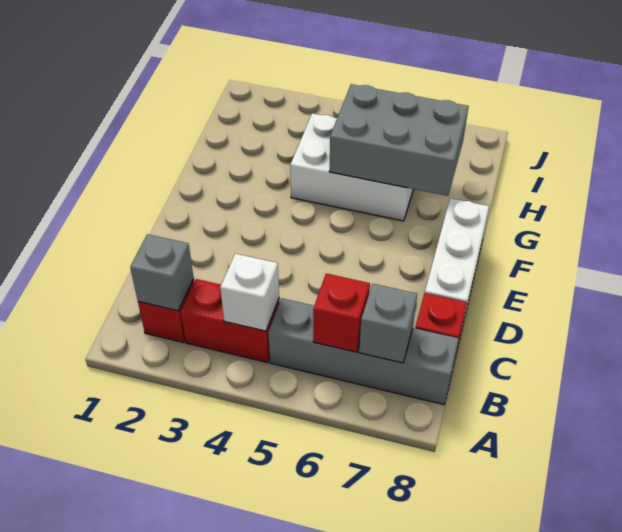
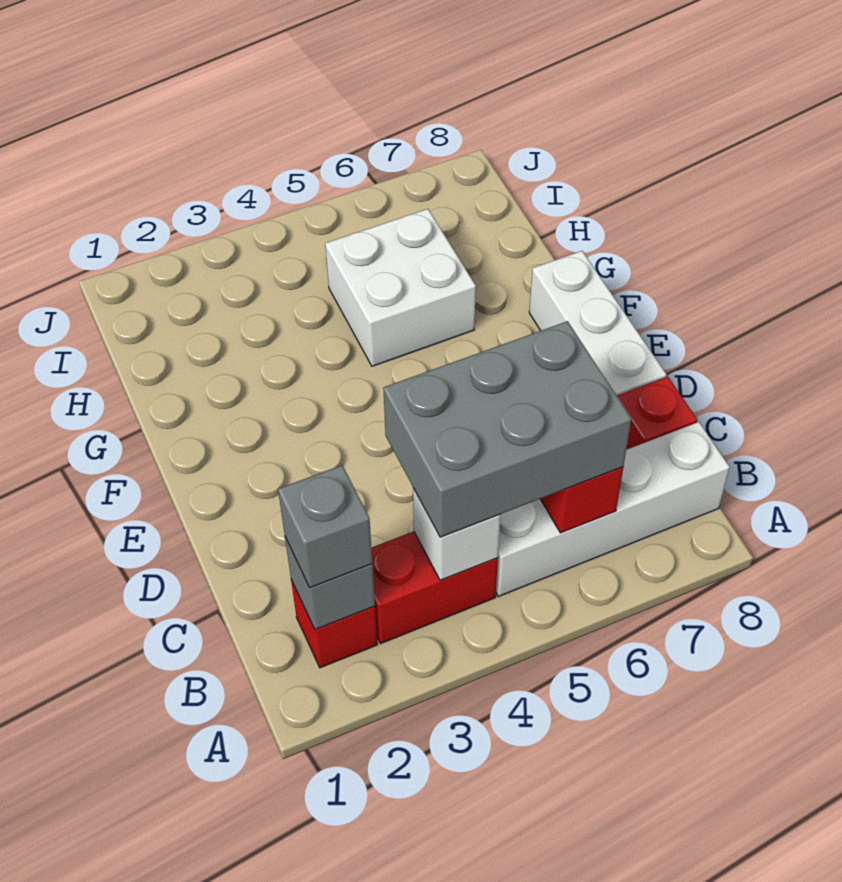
grey brick B5:B8 level 1 -> white brick B5:B8 level 1
grey brick B7 level 2 -> grey brick B2 level 3
white brick G4:H6 level 1 -> white brick G5:H6 level 1
grey brick G5:H7 level 2 -> grey brick B4:C6 level 3

